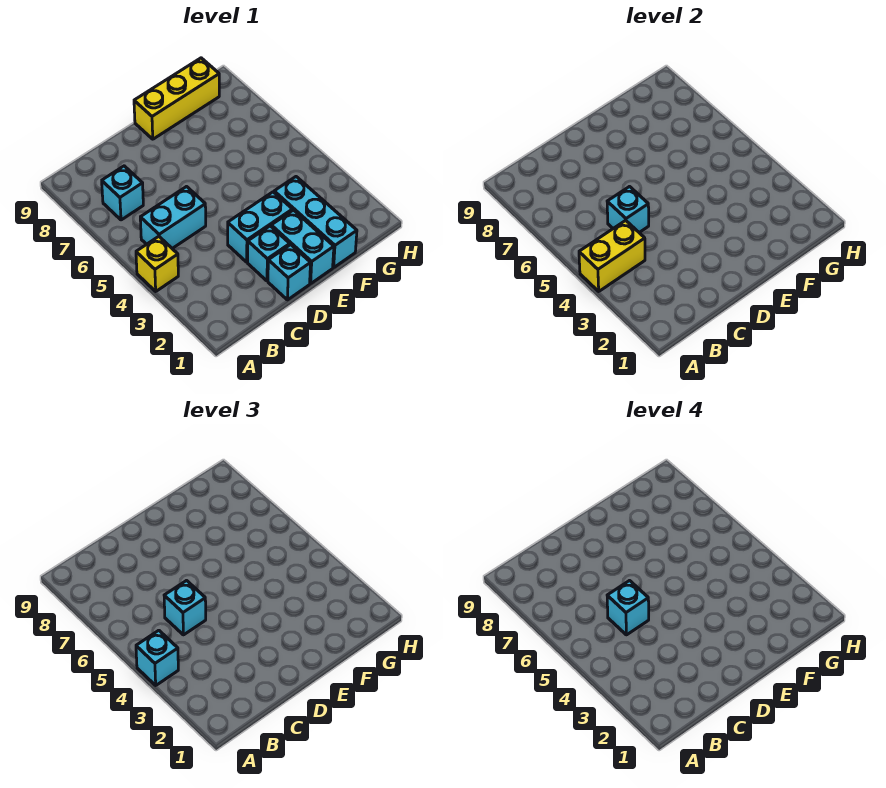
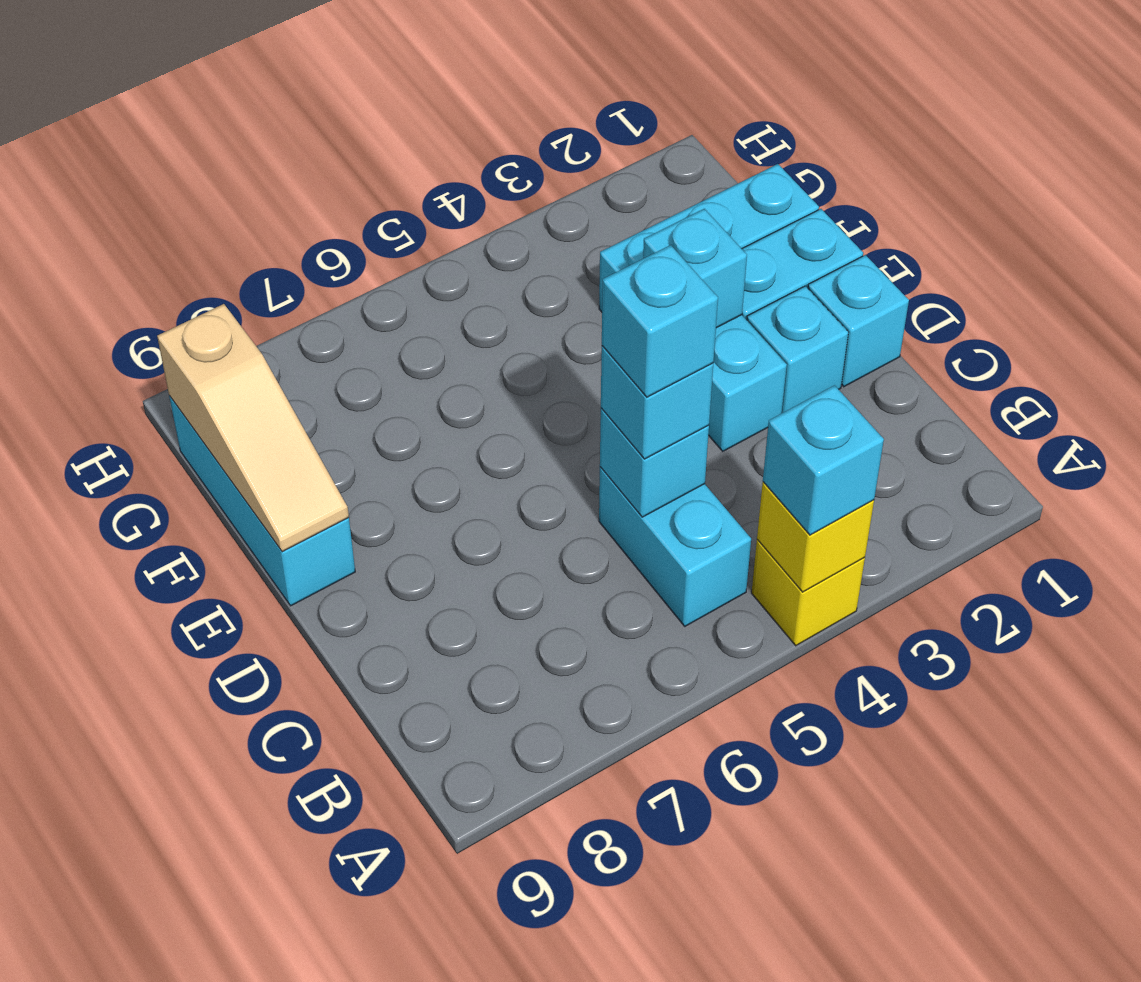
yellow brick A4:B4 level 2 -> yellow brick A4 level 2
cyan brick B7 level 1 -> cyan brick E3 level 2
yellow brick E9:G9 level 1 -> cyan brick E9:G9 level 1
none -> tan slope E9:G9 level 2 top G

